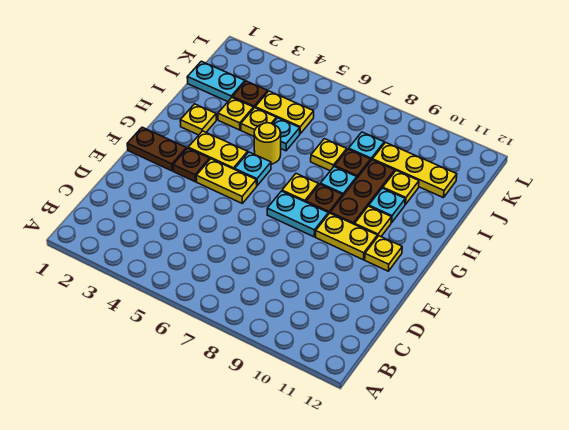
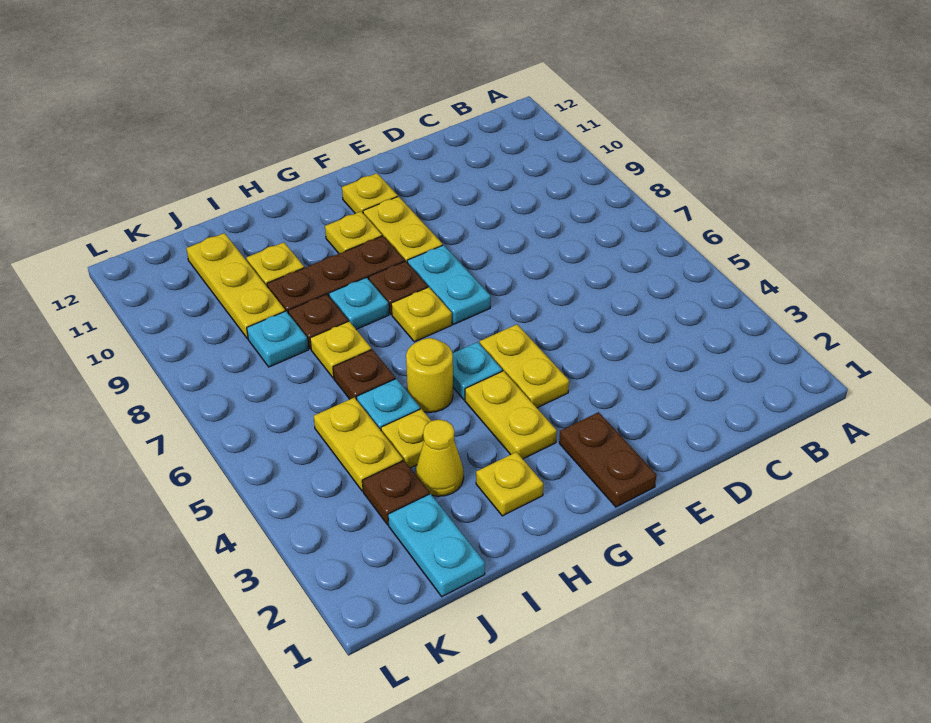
brown plate F3 level 1 -> brown plate I6 level 1
cyan plate H10 level 1 -> none
yellow plate I3 level 1 -> yellow cone I3 level 1

